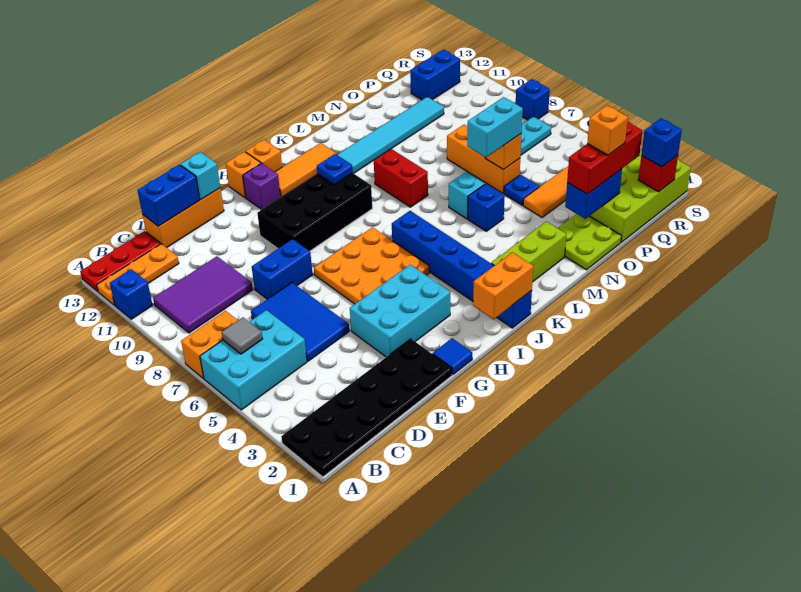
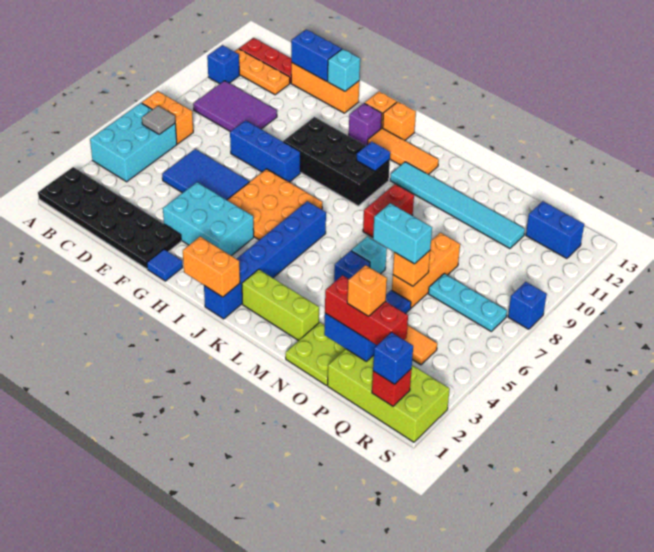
cyan brick A5:C6 level 1 -> cyan brick A4:B6 level 1
blue tile D5:E7 level 1 -> blue tile D5:F6 level 1
blue brick E8:F8 level 1 -> blue brick E8:G8 level 1

